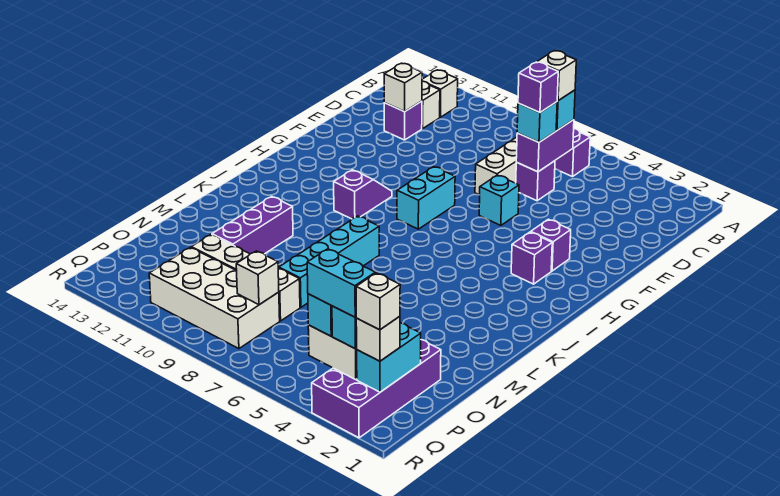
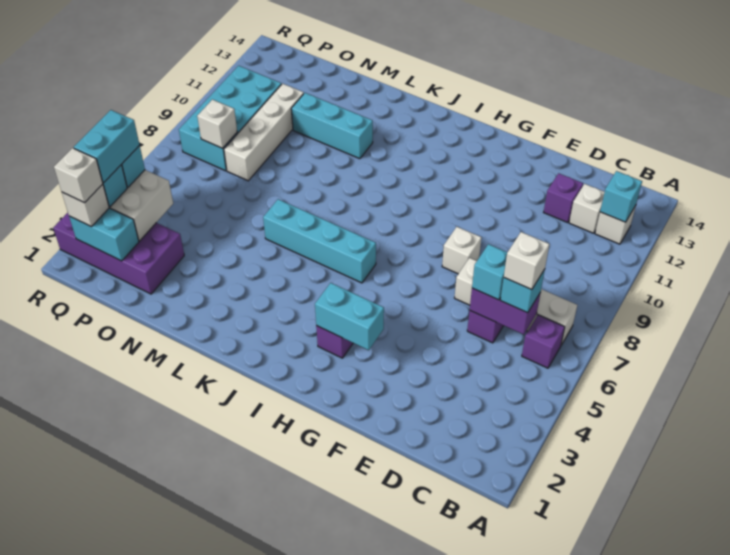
purple brick D6 level 4 -> none
white brick D12 level 2 -> white brick F8 level 1
cyan brick F6 level 1 -> cyan brick B12 level 2
purple brick G3 level 1 -> none
cyan brick G8:H8 level 1 -> cyan brick G3:H3 level 2
purple slope H10:I10 level 1 top I -> none
cyan brick K8:N8 level 1 -> cyan brick I6:L6 level 1
purple brick L11:N11 level 1 -> cyan brick L11:N11 level 1
white brick P8:Q11 level 1 -> cyan brick P8:Q11 level 1

